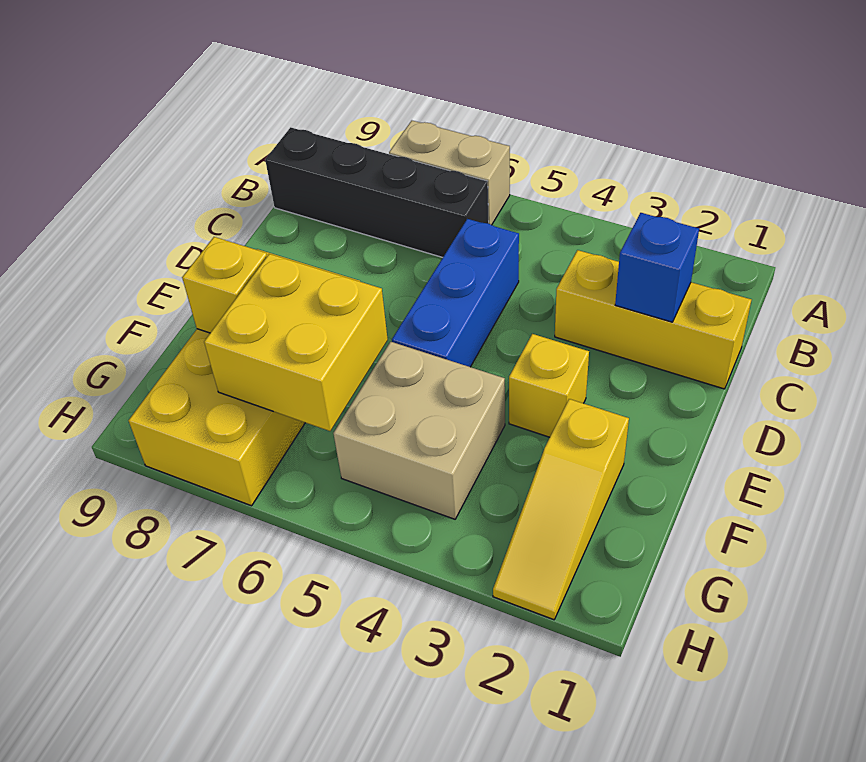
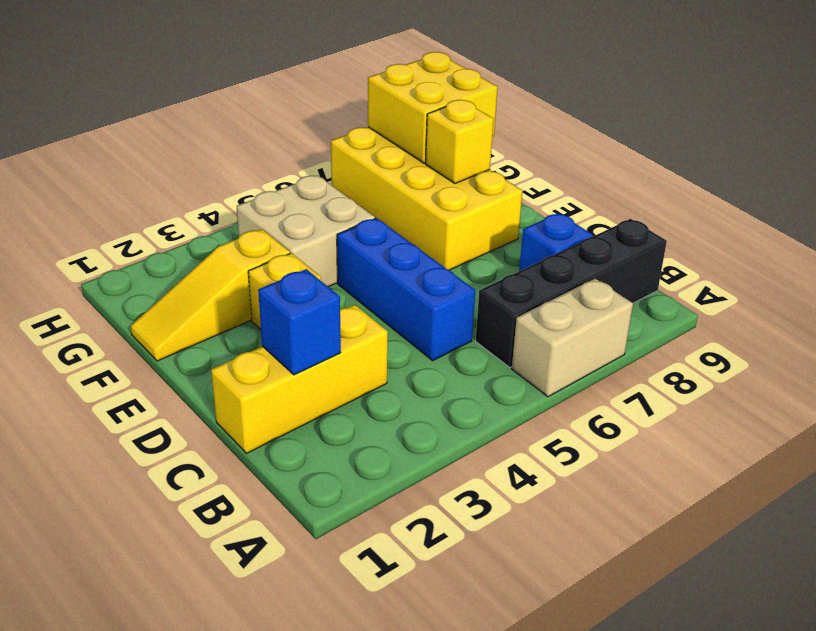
none -> blue brick C8 level 1
yellow slope F2:H2 level 1 top F -> yellow slope F1:F3 level 1 top 3
yellow brick F6:G7 level 2 -> yellow brick G8:H9 level 2

